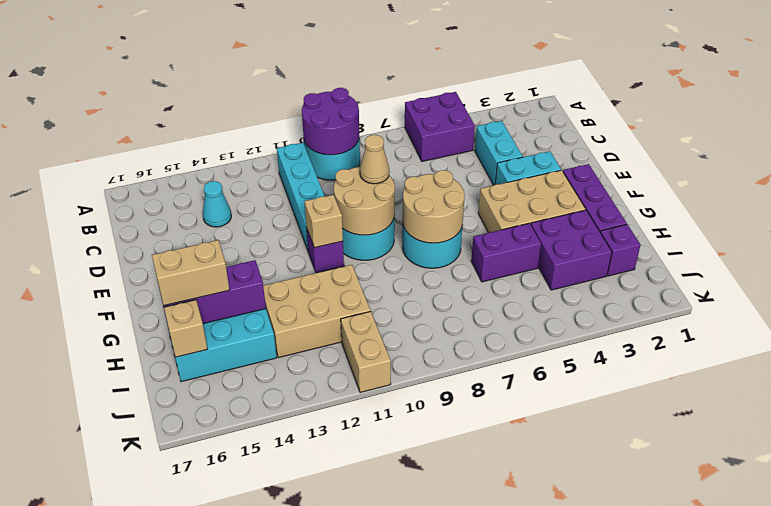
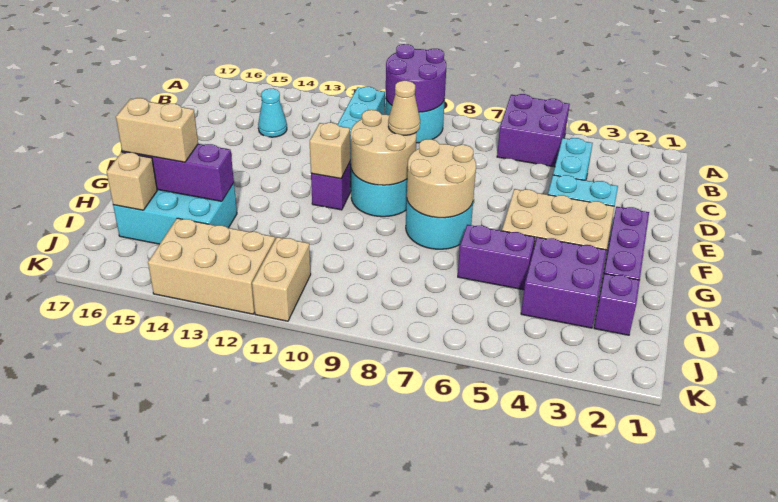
tan brick H11:I13 level 1 -> tan brick J12:K14 level 1

